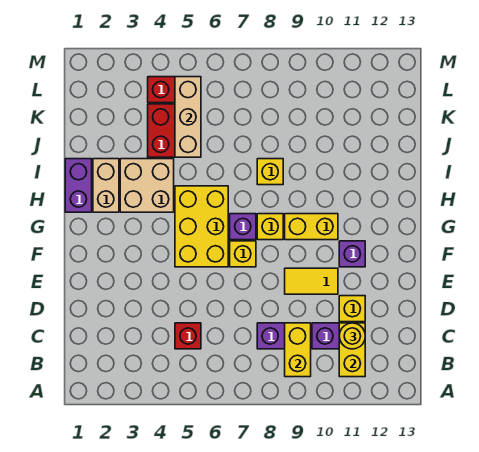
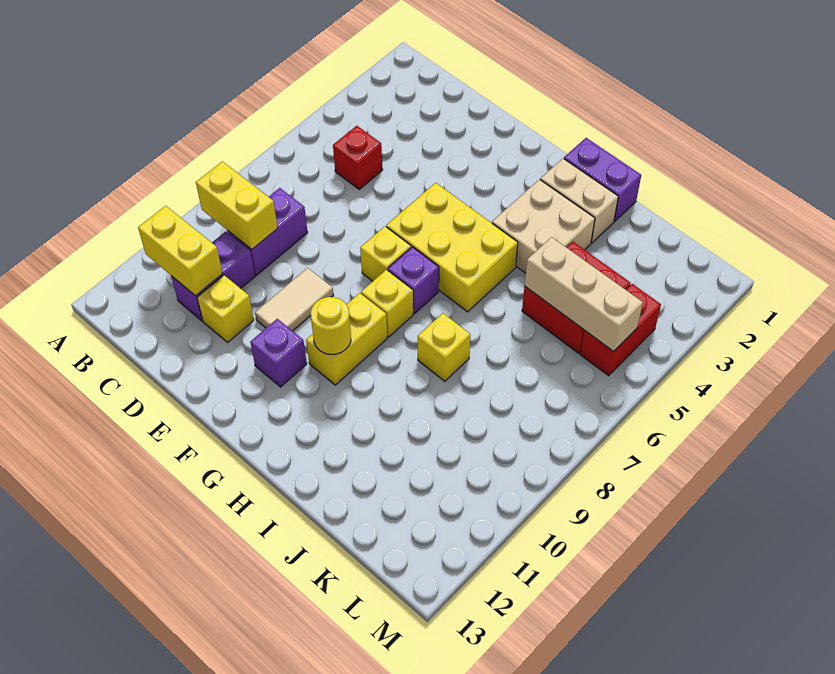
yellow round brick C11 level 3 -> yellow round brick G10 level 2
yellow tile E9:E10 level 1 -> tan tile E9:E10 level 1

